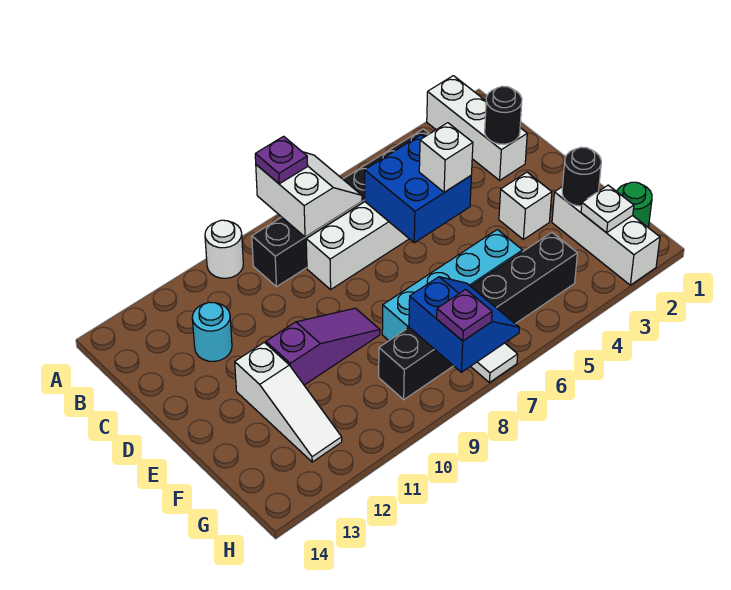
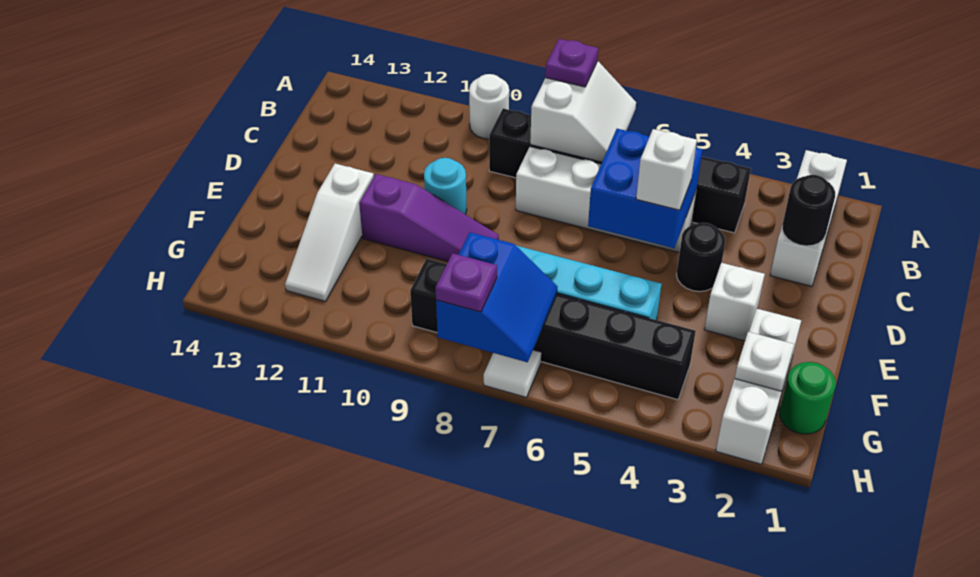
cyan round brick C12 level 1 -> cyan round brick D10 level 1
black round brick F2 level 2 -> black round brick D4 level 1

